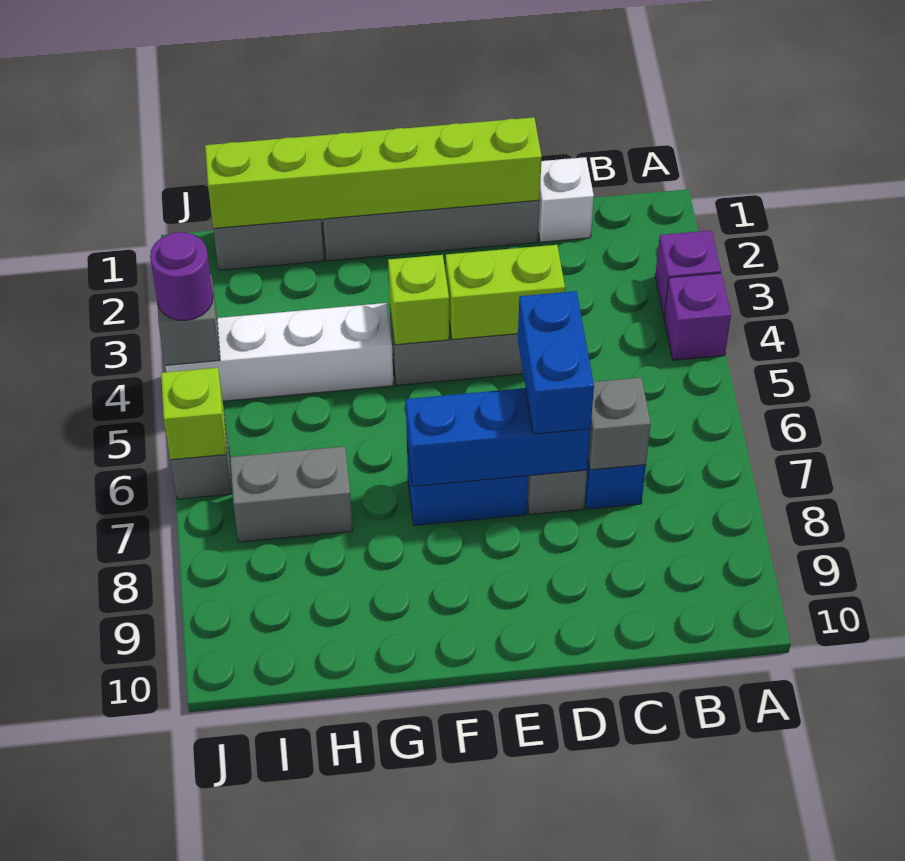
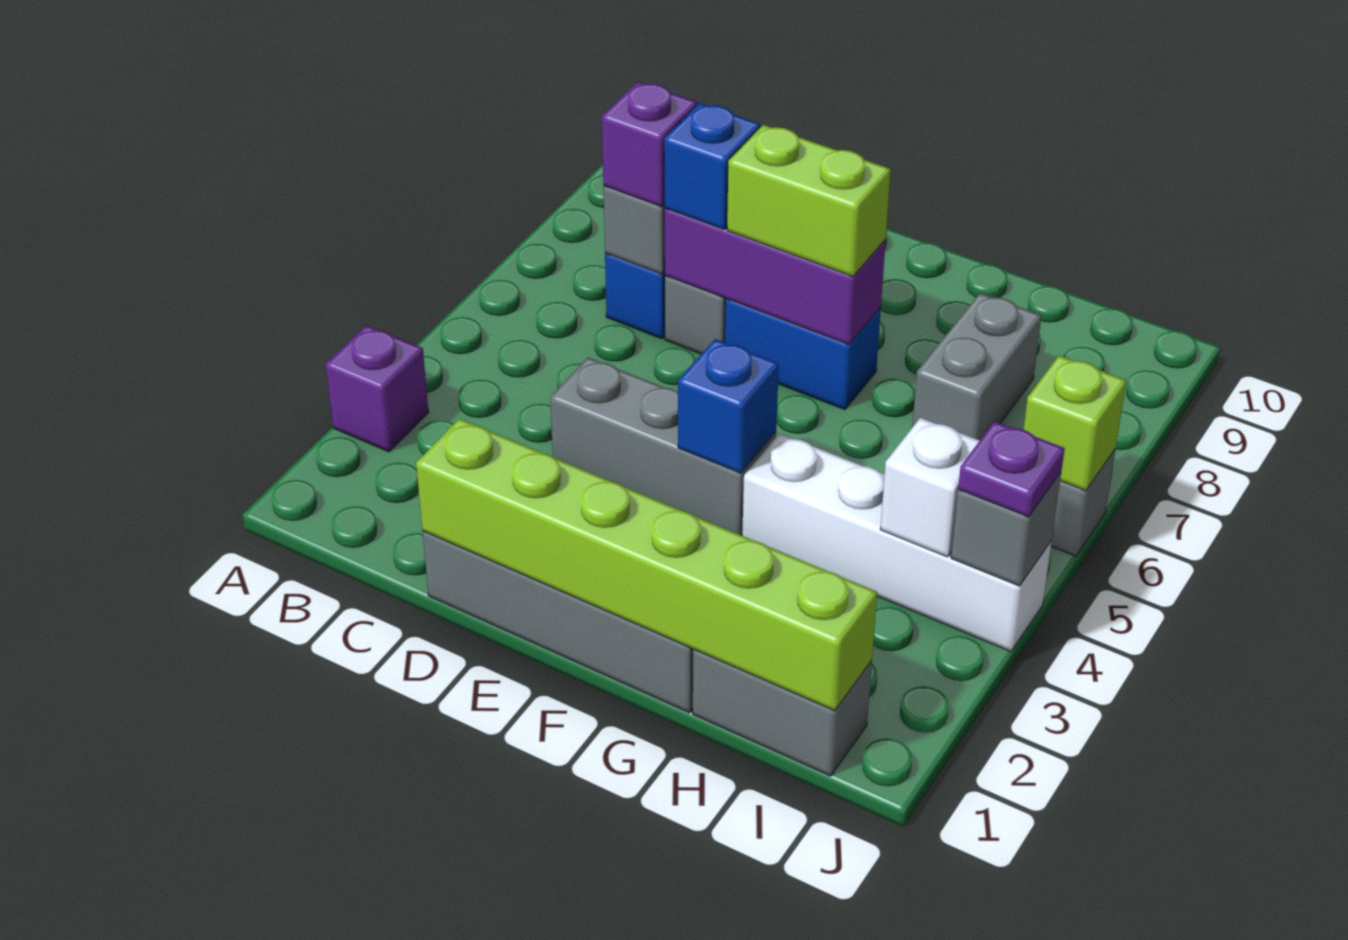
purple brick A4 level 1 -> purple brick C7 level 3
white brick C1 level 1 -> white brick I4 level 2
lime brick D4:E4 level 2 -> lime brick E7:F7 level 3
blue brick D6:D7 level 3 -> blue brick D7 level 3
blue brick D7:F7 level 2 -> purple brick D7:F7 level 2
lime brick F4 level 2 -> blue brick F4 level 2
grey brick H7:I7 level 1 -> grey brick H7:H8 level 1
purple round brick J4 level 3 -> purple plate J4 level 3

